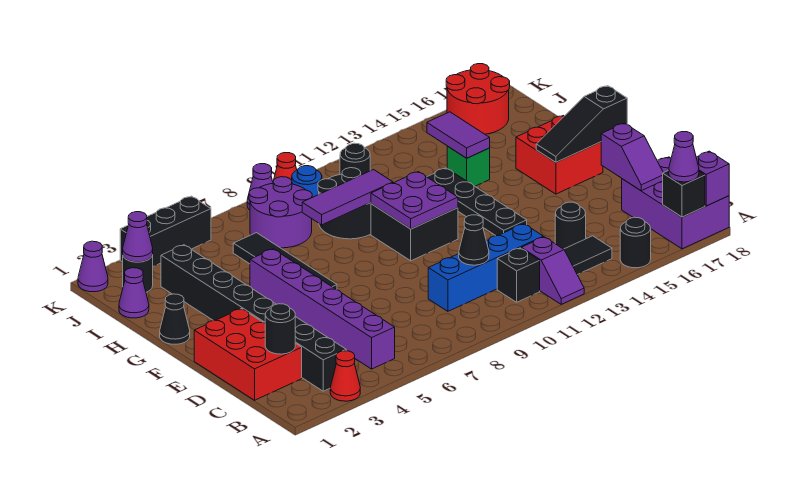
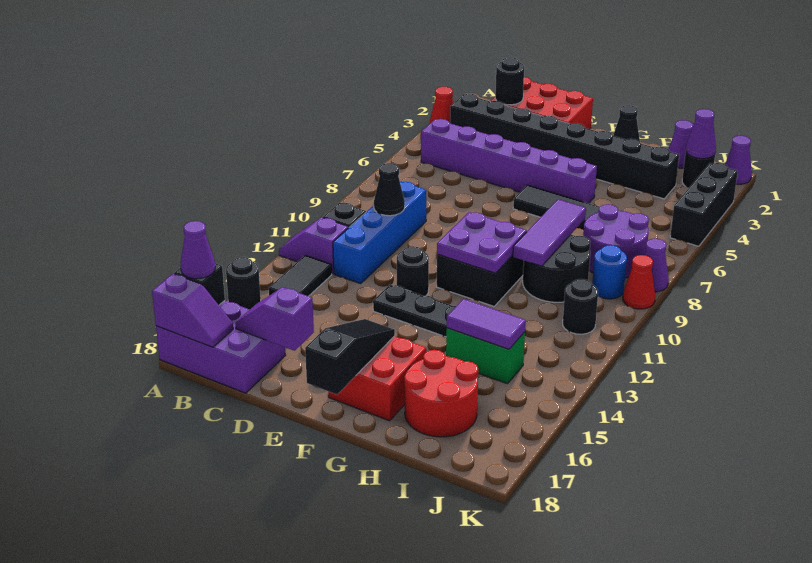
black round brick C14 level 1 -> black round brick E12 level 1
green brick H14 level 1 -> green brick H14:I14 level 1
red round brick J16:K17 level 1 -> red round brick H16:I17 level 1

